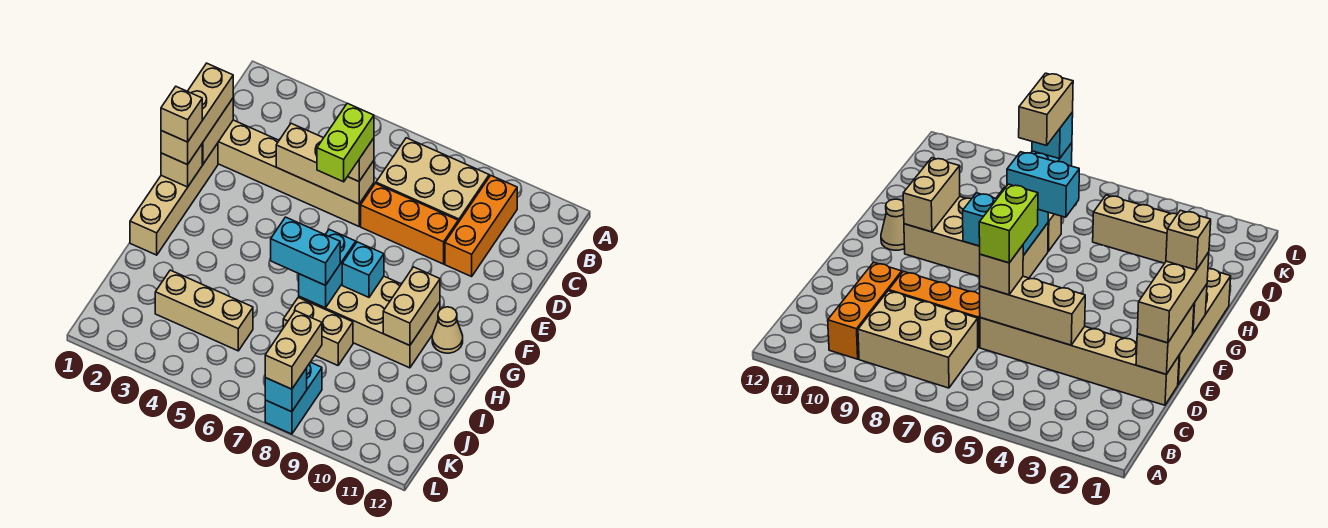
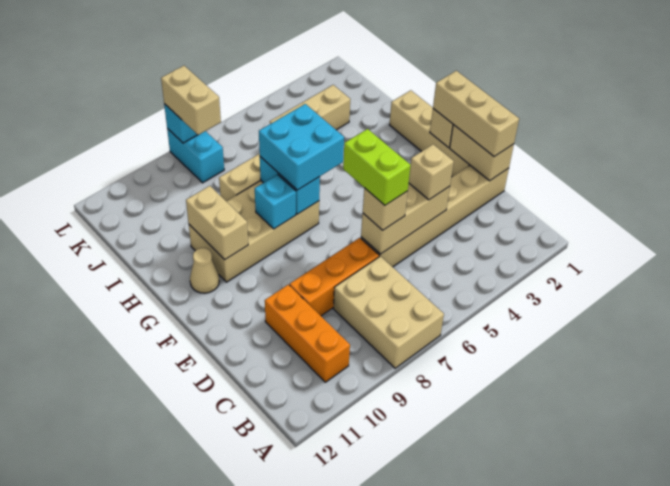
tan brick B7:C9 level 1 -> tan brick A7:C8 level 1
tan brick F1 level 4 -> tan brick D4 level 3
cyan brick H6:H7 level 3 -> cyan brick G6:H7 level 3

